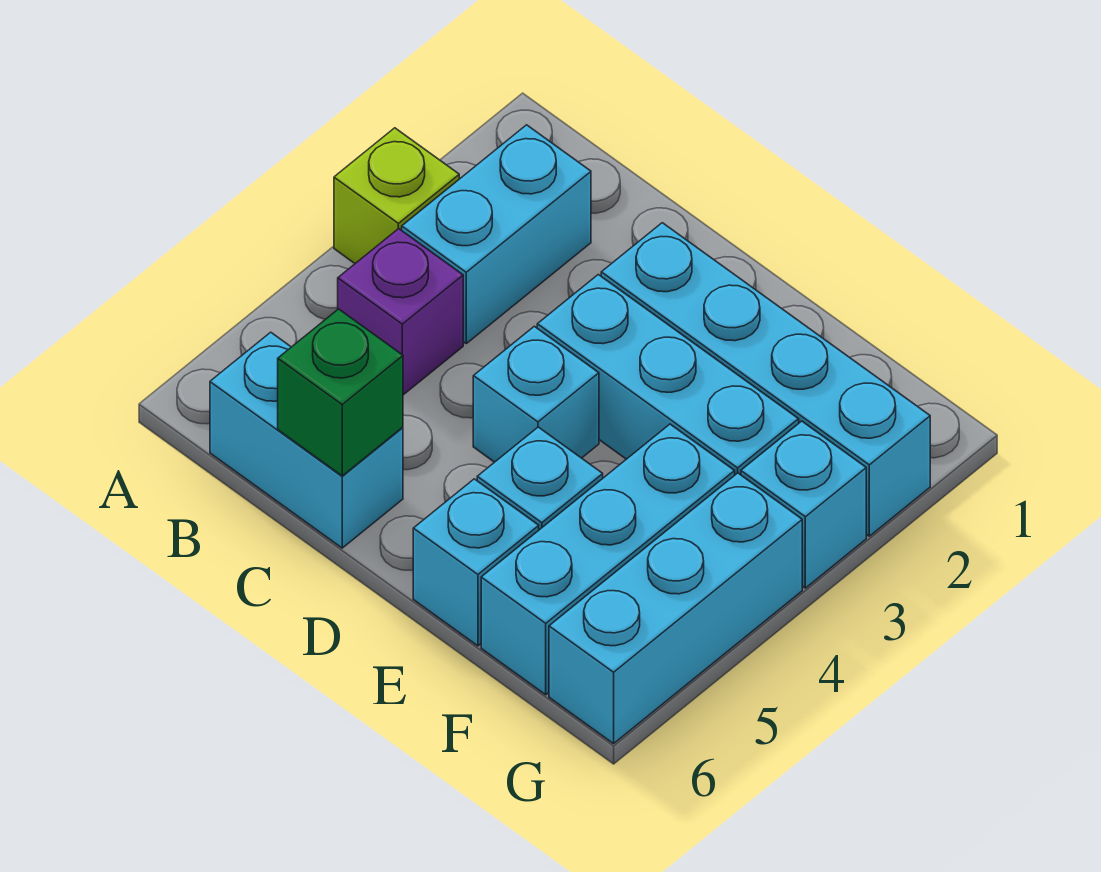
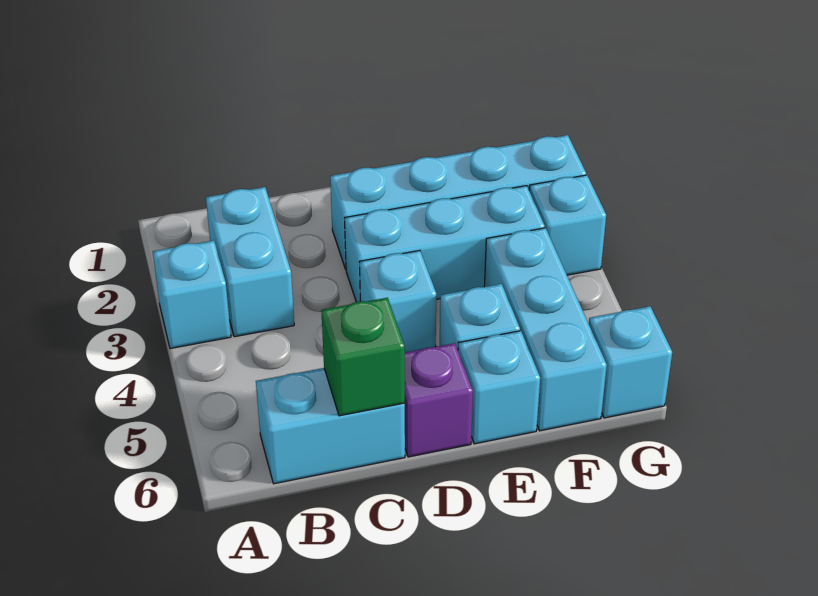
lime brick A3 level 1 -> cyan brick A3 level 1
purple brick B4 level 1 -> purple brick D6 level 1
cyan brick G4:G6 level 1 -> cyan brick G6 level 1

